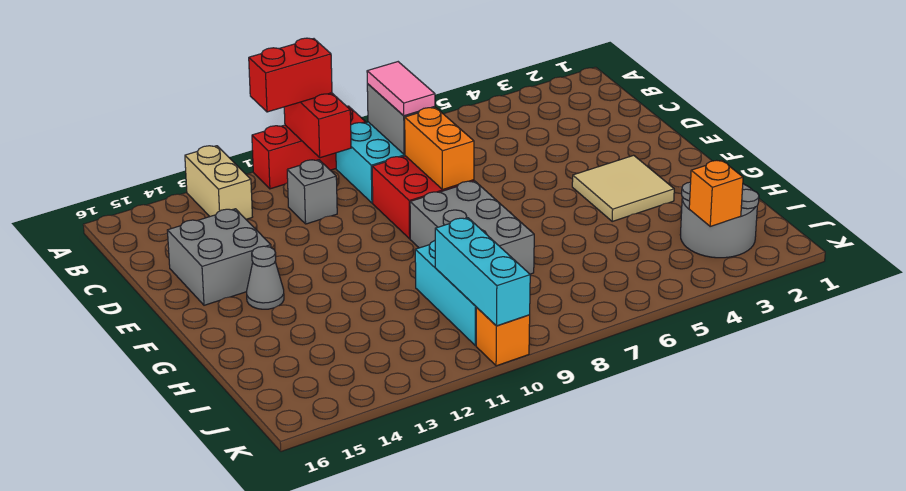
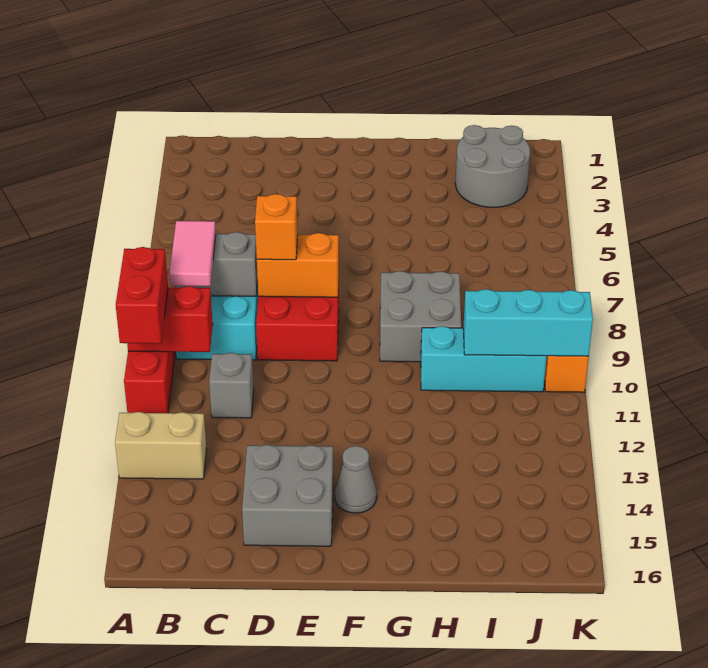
pink tile B8:C8 level 3 -> pink tile B8:B9 level 3
tan tile F3:G4 level 1 -> none
grey brick F8:H9 level 1 -> grey brick G8:H9 level 1
orange brick J3 level 2 -> orange brick D8 level 3

